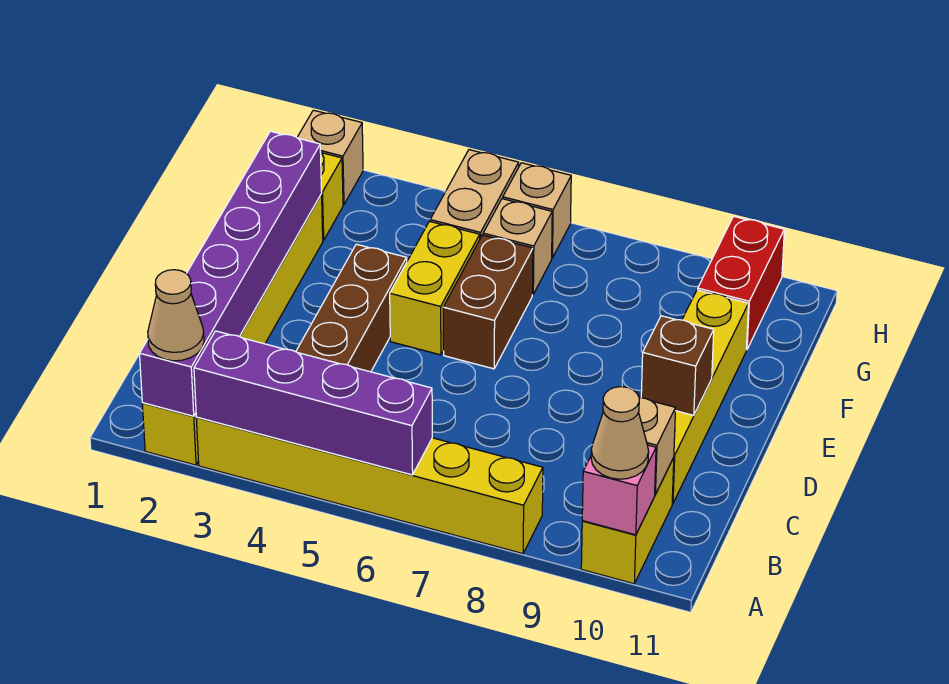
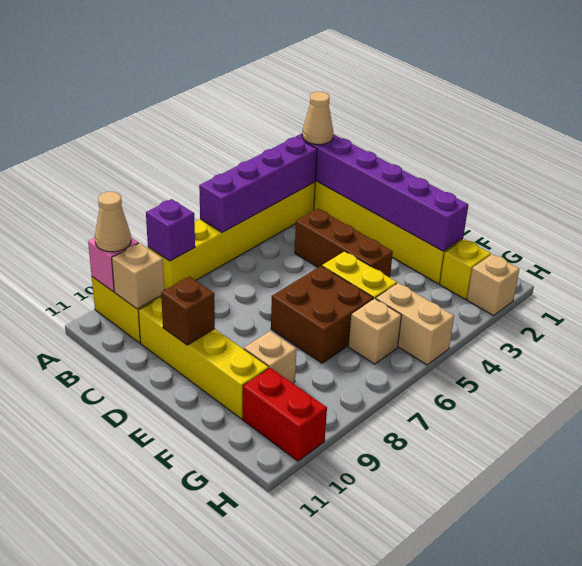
none -> purple brick A8 level 2
brown brick E6:F6 level 1 -> brown brick E6:F7 level 1
tan brick H6 level 1 -> tan brick F9 level 1

